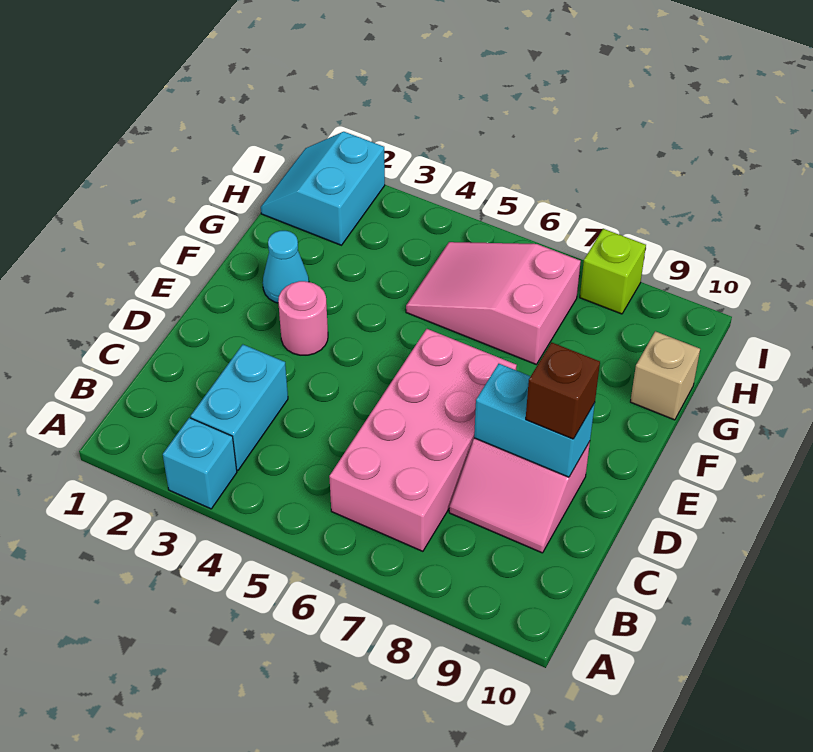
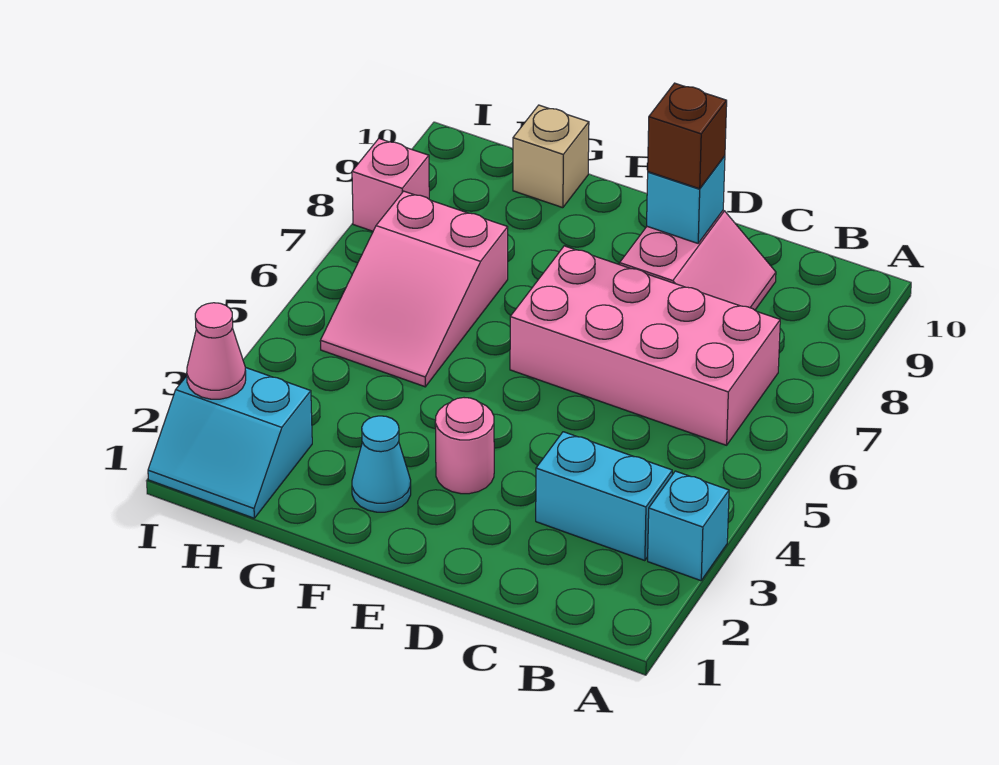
cyan brick D8:D9 level 2 -> cyan brick D9 level 2
none -> pink cone I2 level 2
lime brick I8 level 1 -> pink brick I8 level 1

